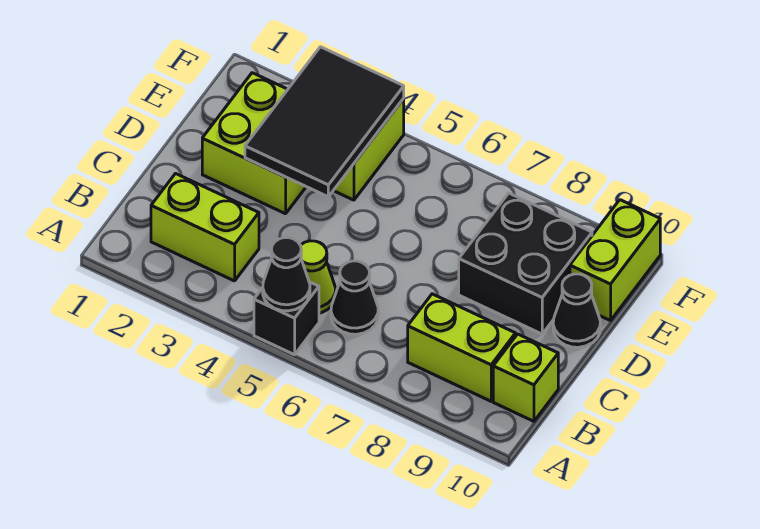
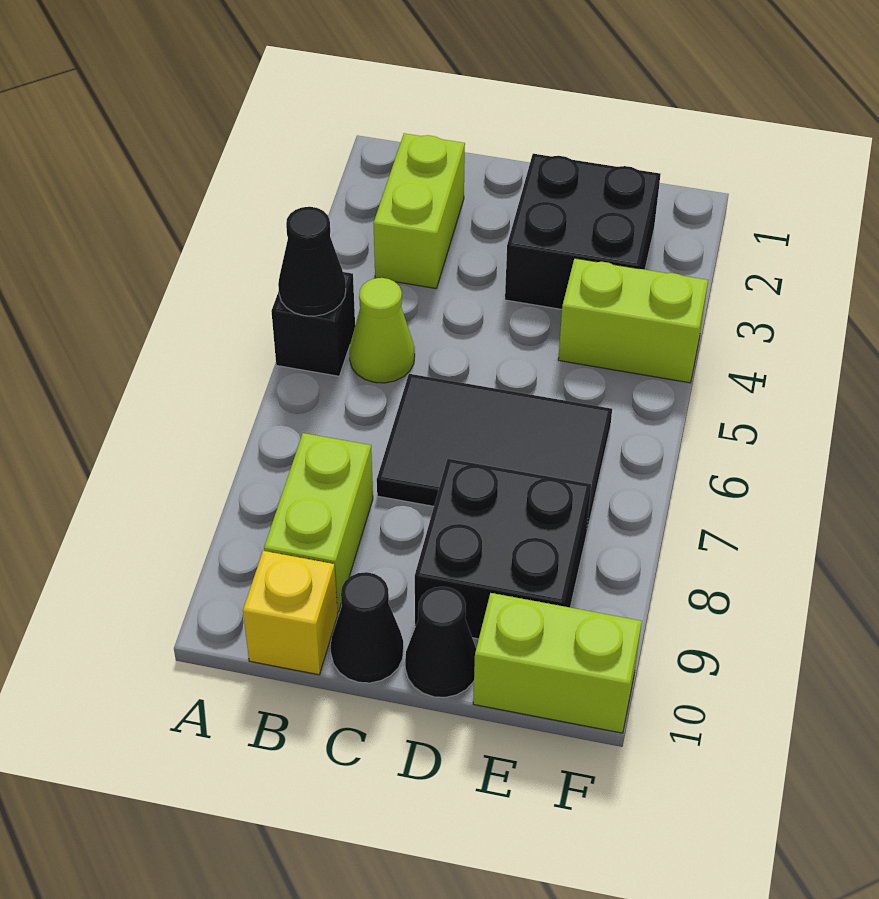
black cone B6 level 1 -> black cone C10 level 1
lime brick B10 level 1 -> yellow brick B10 level 1
lime brick D2:E3 level 1 -> black brick D2:E3 level 1
black tile D3:F4 level 2 -> black tile C6:E7 level 1

